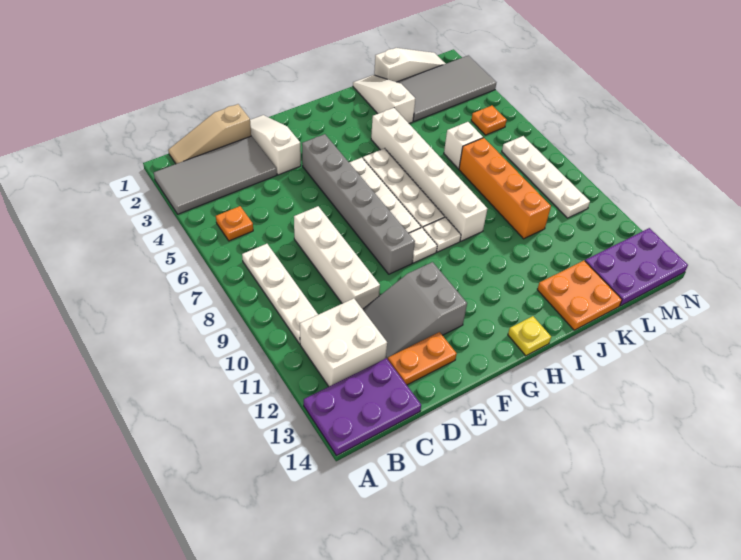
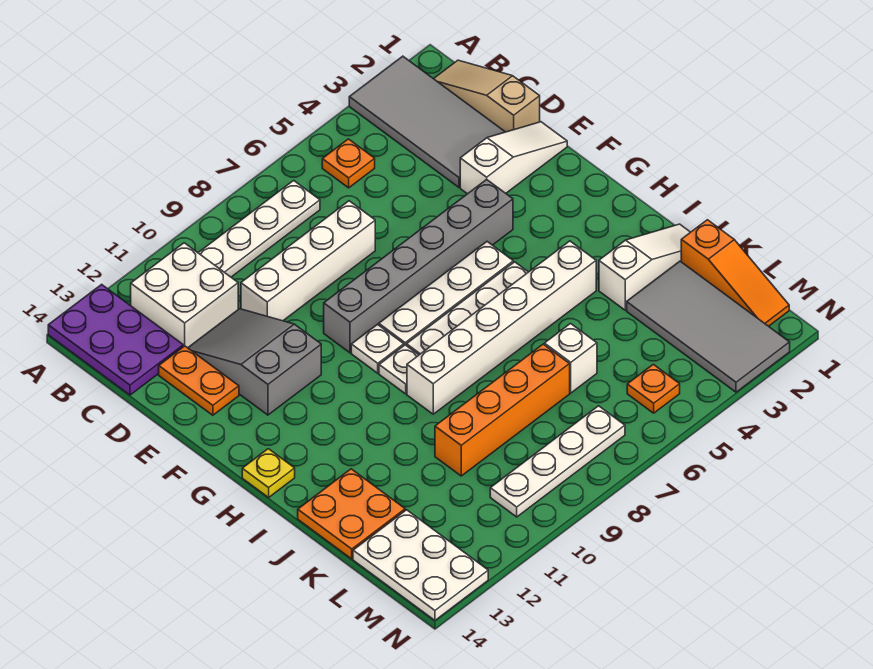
white slope K1:M1 level 1 top K -> orange slope K1:M1 level 1 top K
purple plate L13:N14 level 1 -> white plate L13:N14 level 1

